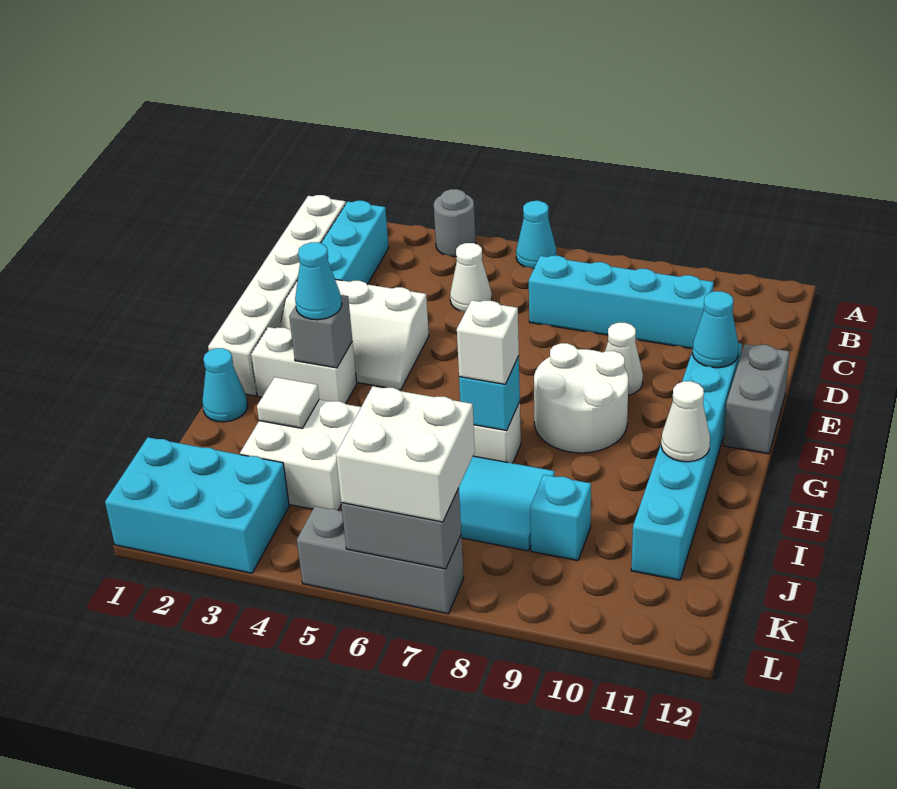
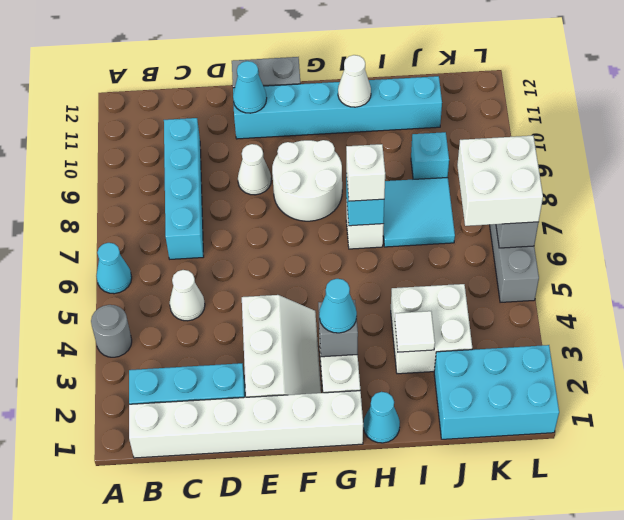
cyan brick K1:L3 level 1 -> cyan brick J1:L2 level 1

